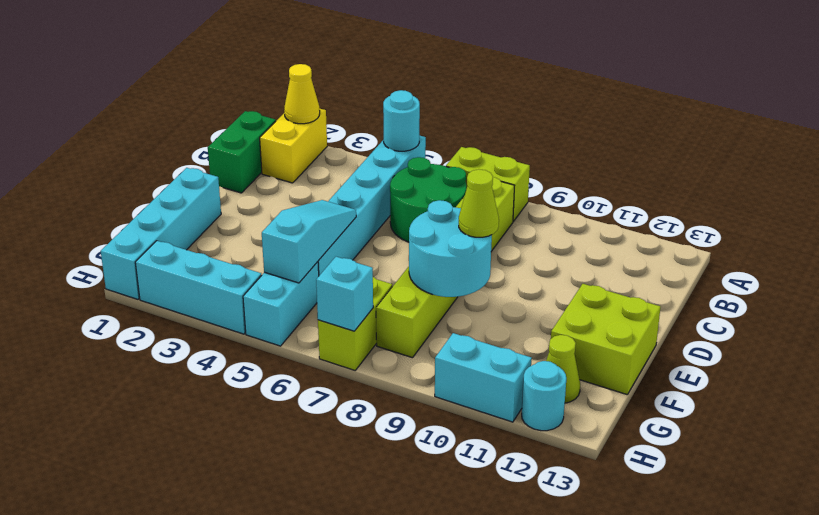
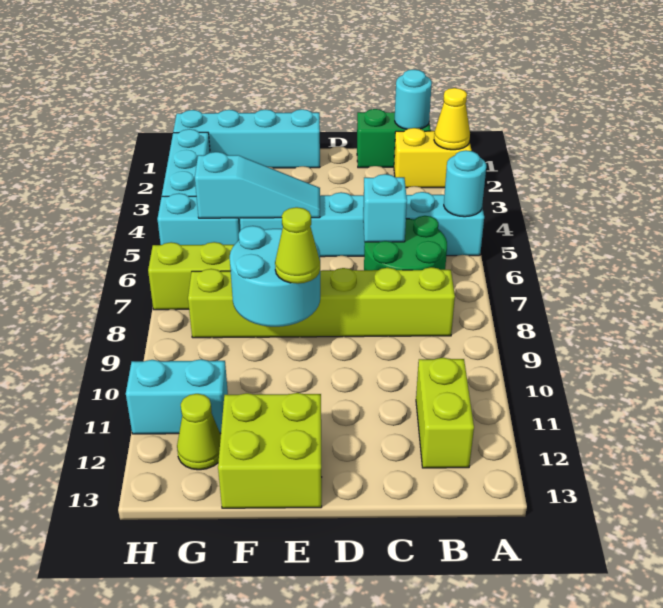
lime brick A7:A8 level 1 -> lime brick B11:B12 level 1
cyan brick H7 level 2 -> cyan brick C6 level 2
cyan brick H10:H11 level 1 -> cyan brick G11:H11 level 1
cyan round brick H12 level 1 -> cyan round brick B1 level 2

